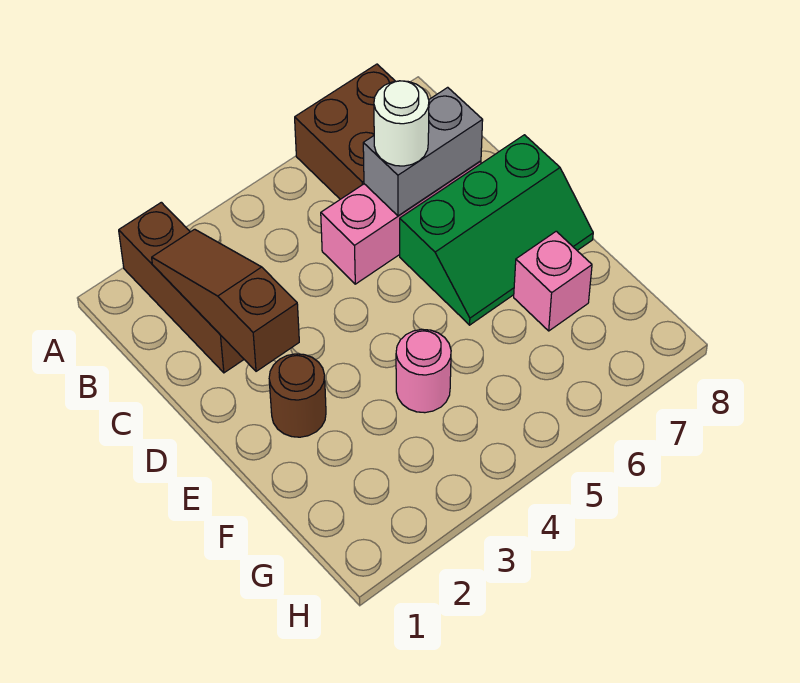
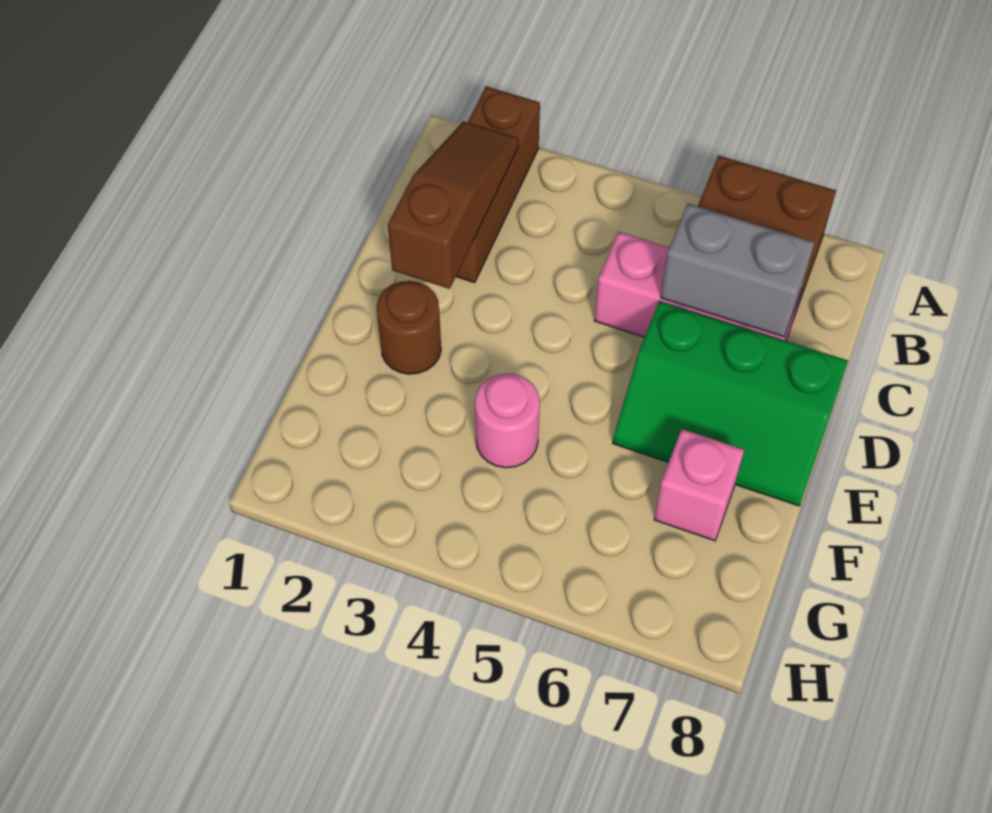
white round brick C6 level 3 -> none

